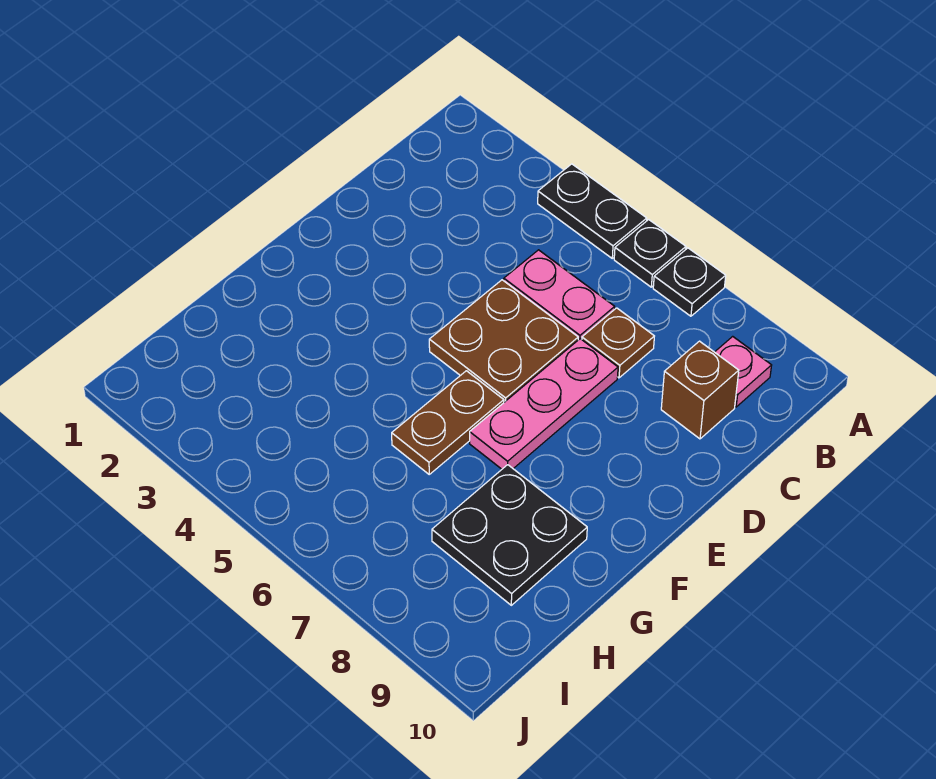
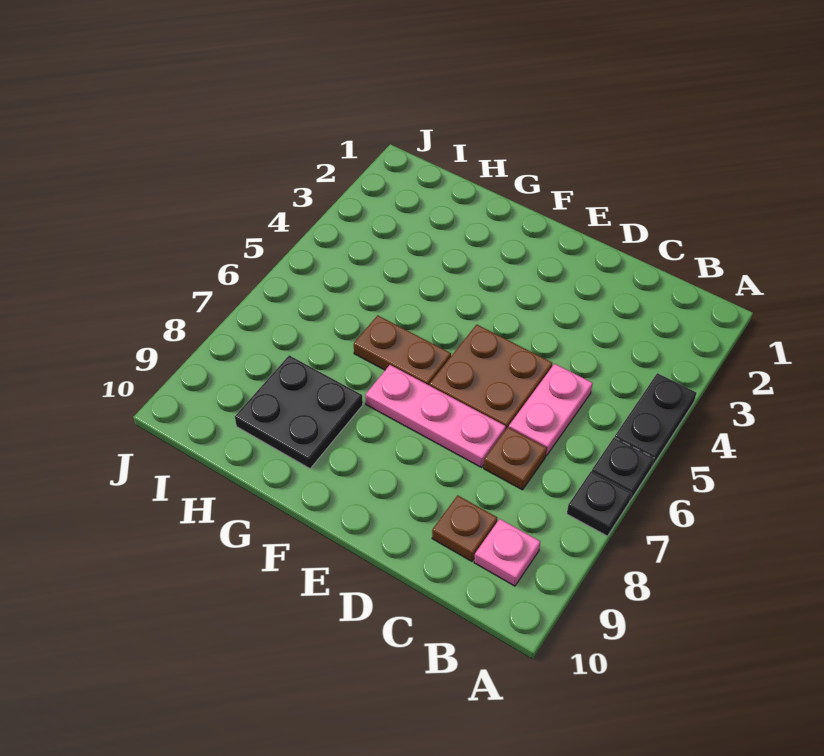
brown brick C9 level 1 -> brown plate C9 level 1

